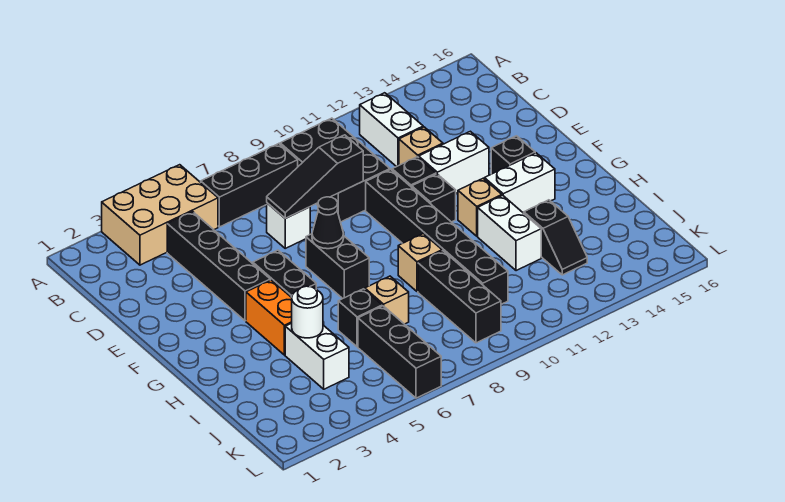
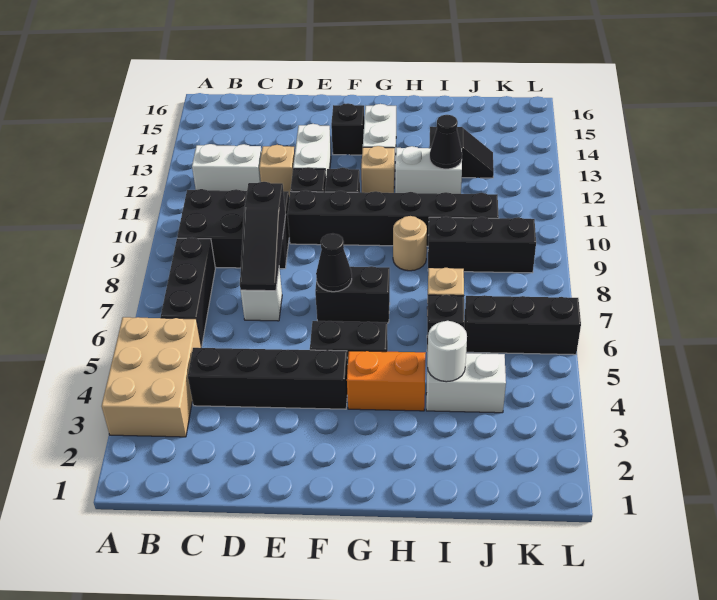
tan brick H9 level 1 -> tan round brick H9 level 1
none -> black cone I12 level 2

